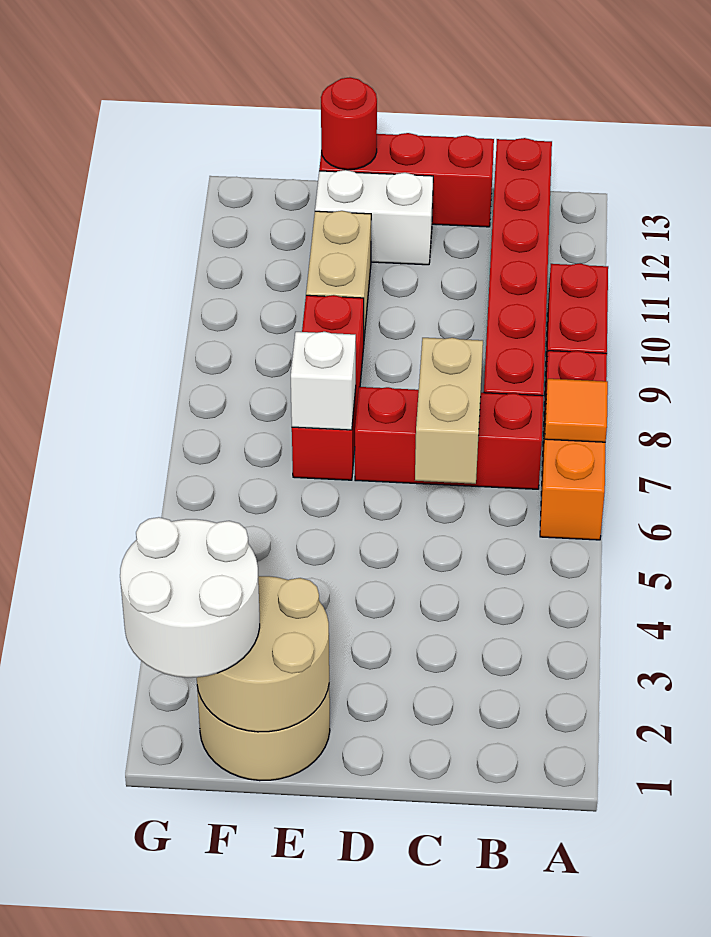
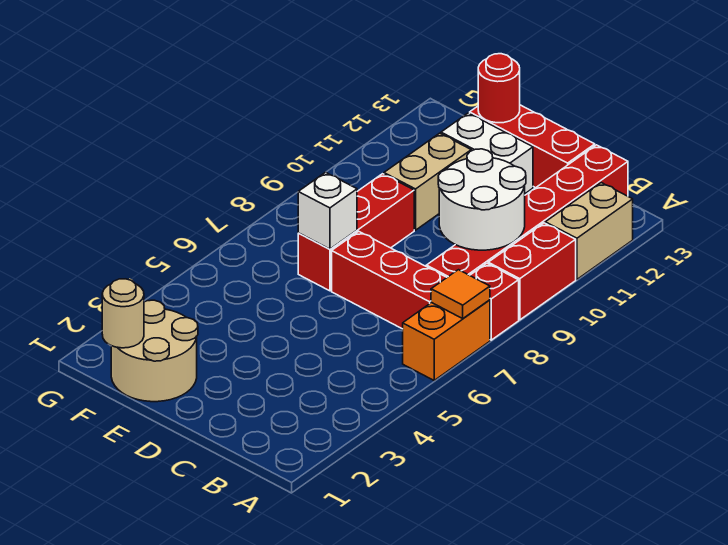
tan brick C6:C7 level 2 -> tan brick A11:A12 level 1
tan round brick E1:F2 level 2 -> tan round brick F1 level 2
white round brick F1:G2 level 3 -> white round brick B9:C10 level 2

